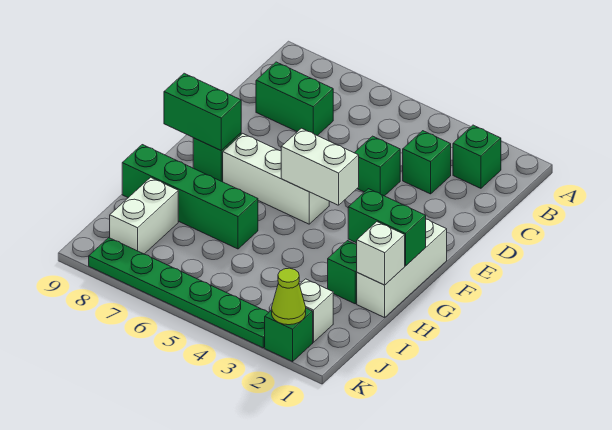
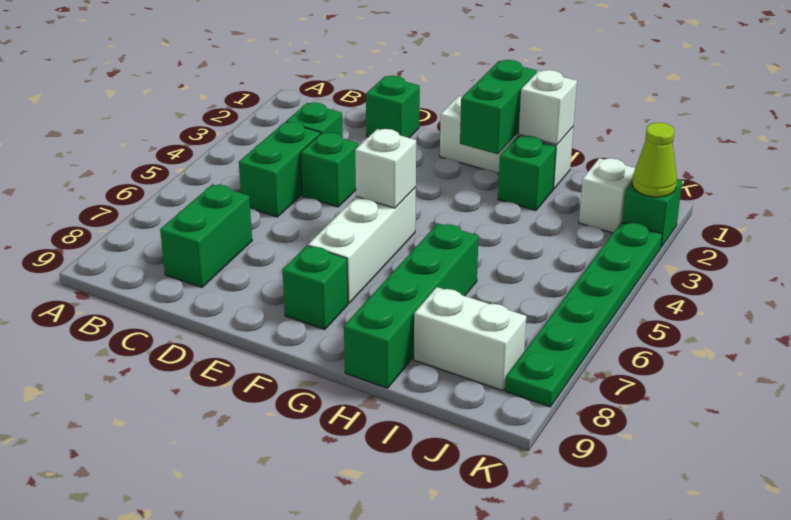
green brick B2 level 1 -> green brick D1 level 1
white brick F4:F5 level 2 -> white brick F5 level 2
green brick F8:F9 level 2 -> green brick C4:C5 level 1

